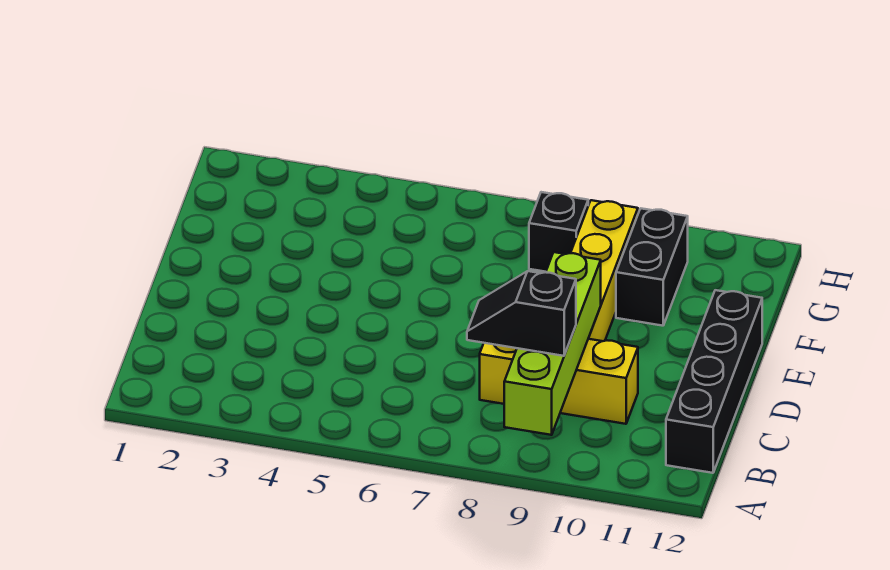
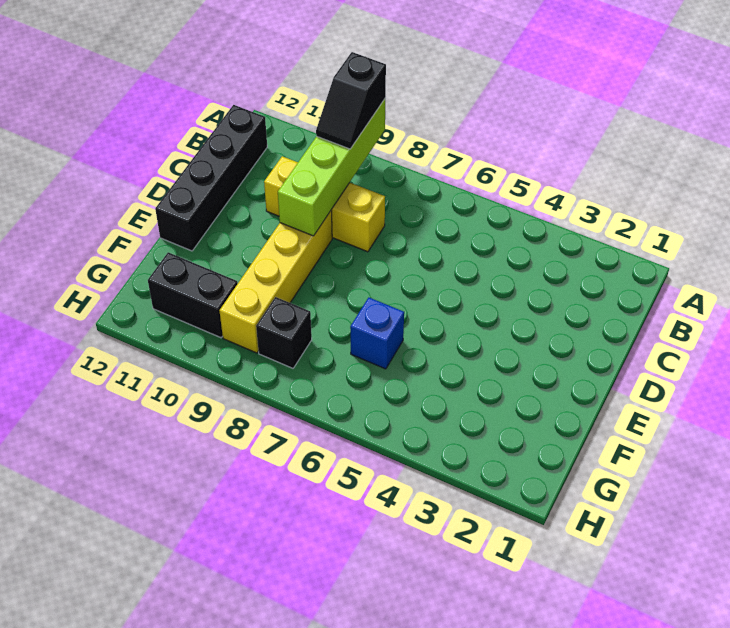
black slope B8:B9 level 3 top 9 -> black slope A9:B9 level 3 top A
none -> blue brick F6 level 1
black brick F10:G10 level 1 -> black brick G10:G11 level 1

